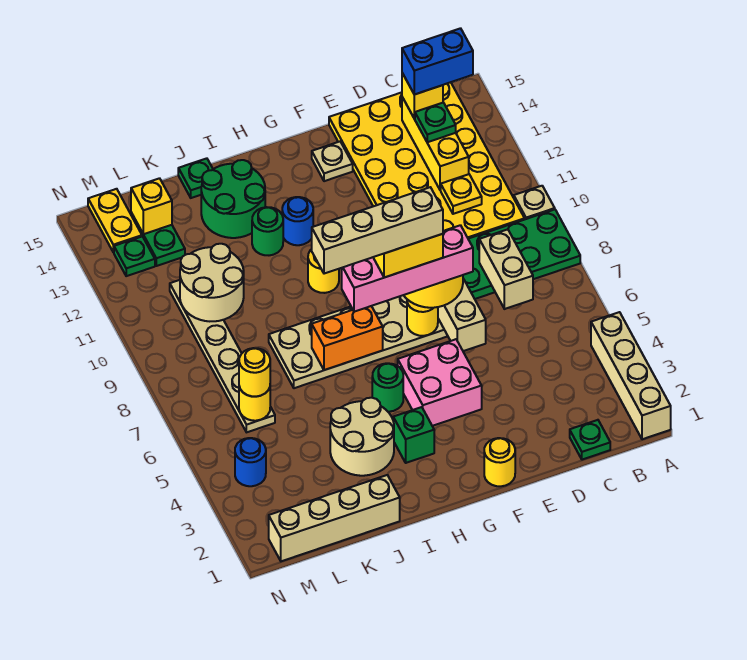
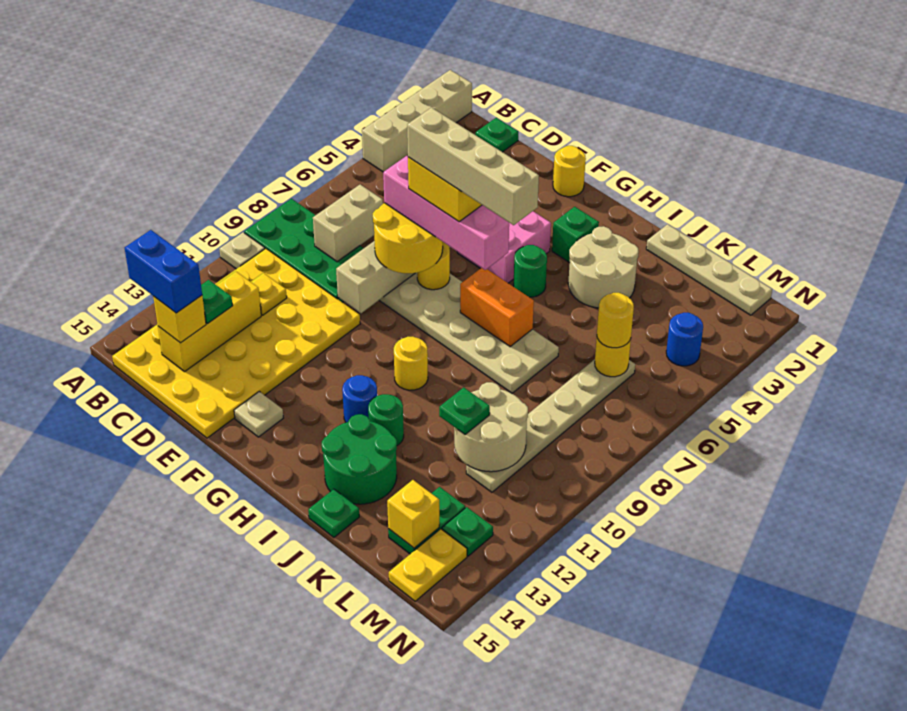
tan brick J1:M1 level 1 -> tan plate J1:M1 level 1
none -> green plate K11 level 3

